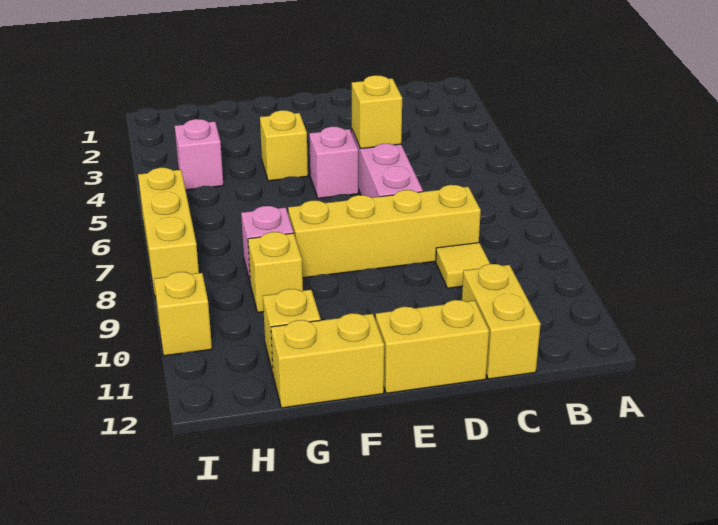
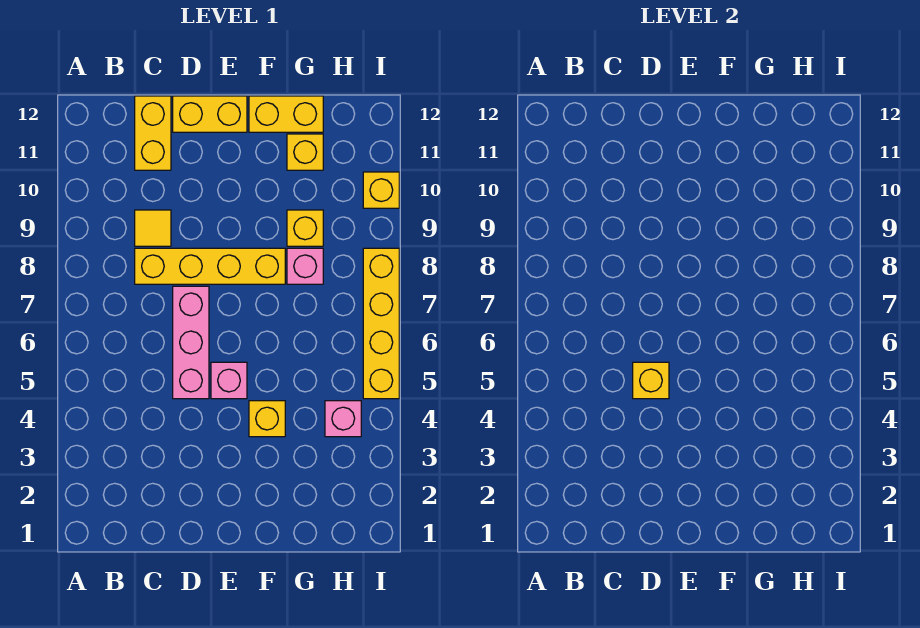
yellow brick I6:I8 level 1 -> yellow brick I5:I8 level 1

